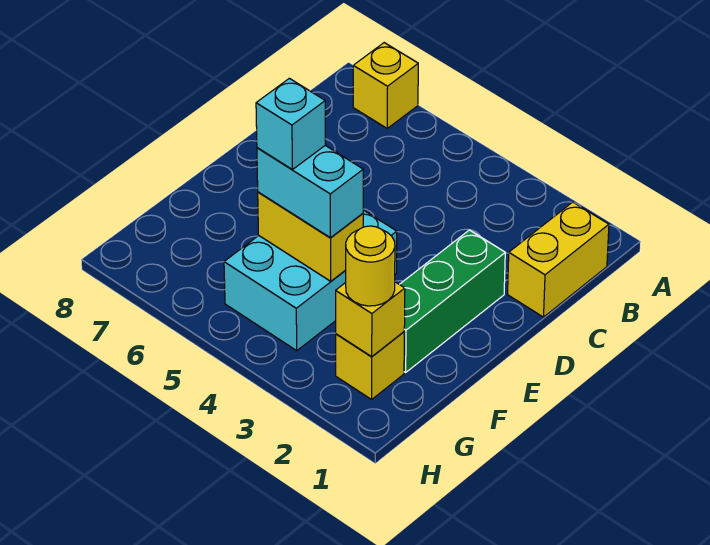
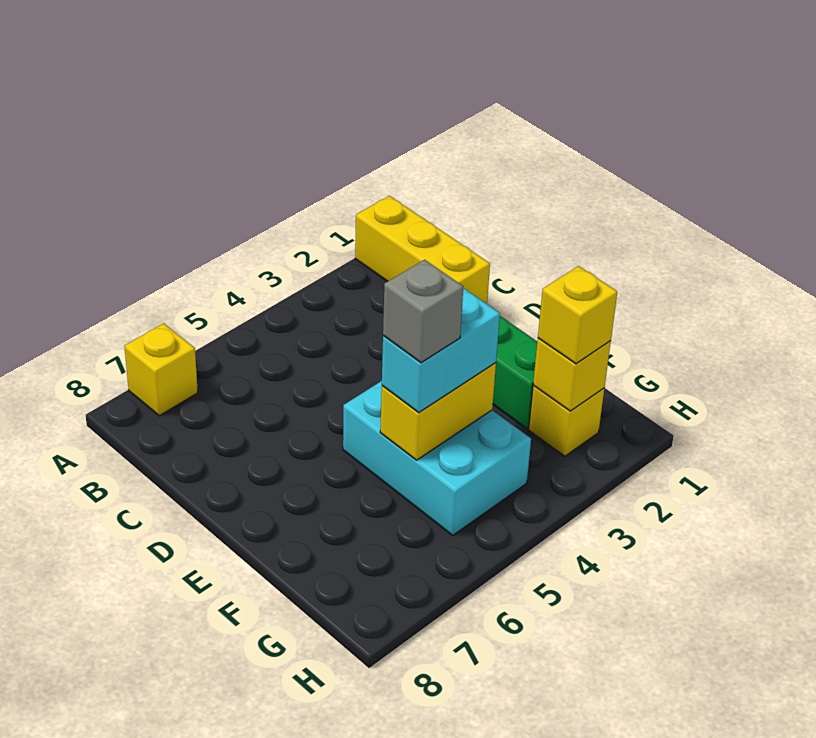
yellow brick B1:C1 level 1 -> yellow brick A1:C1 level 1
cyan brick F5 level 4 -> grey brick F5 level 4
yellow round brick G2 level 3 -> yellow brick G2 level 3

